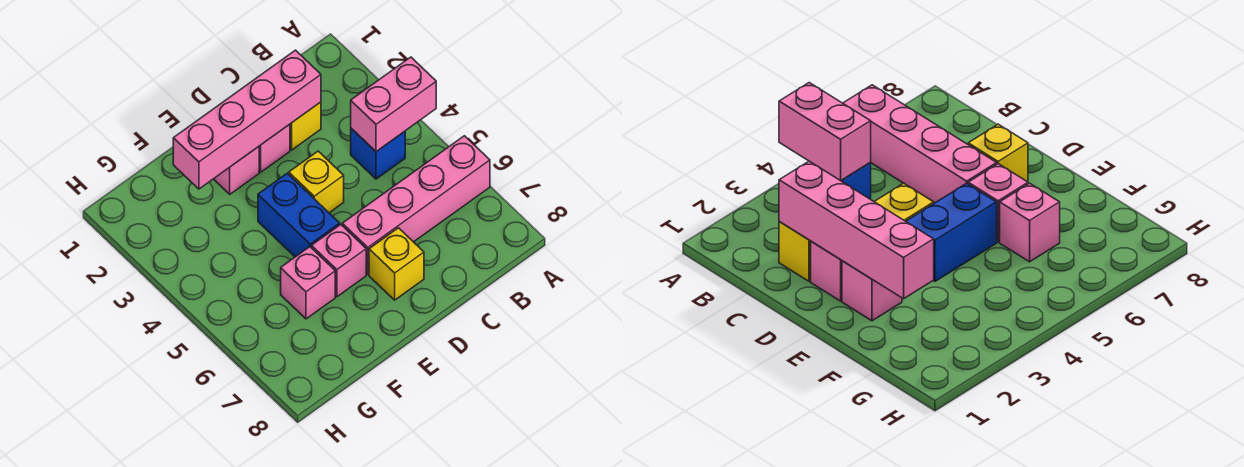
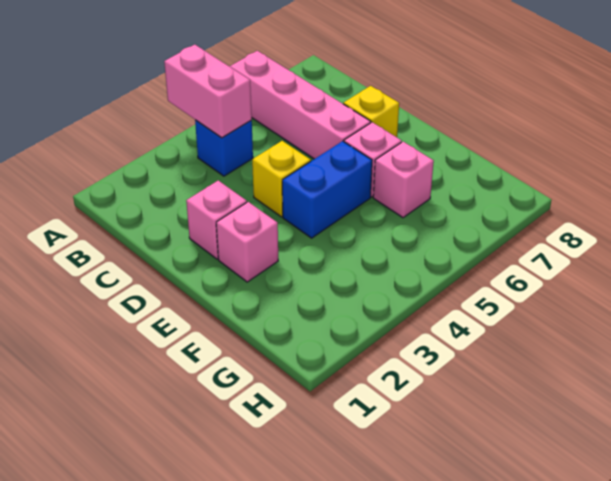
yellow brick C2 level 1 -> none
pink brick C2:F2 level 2 -> none

